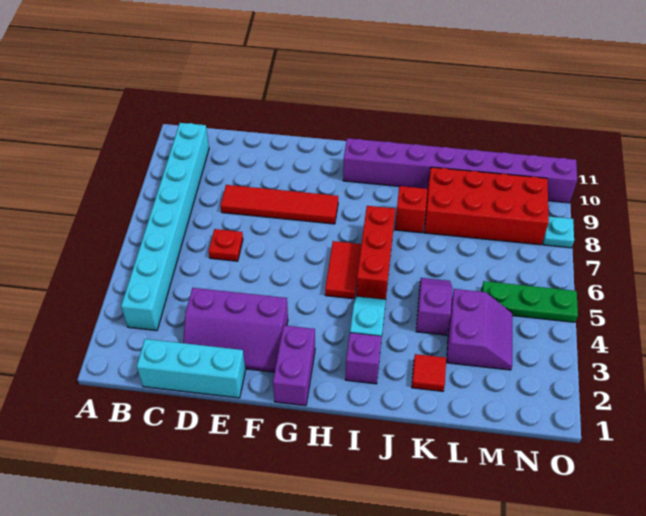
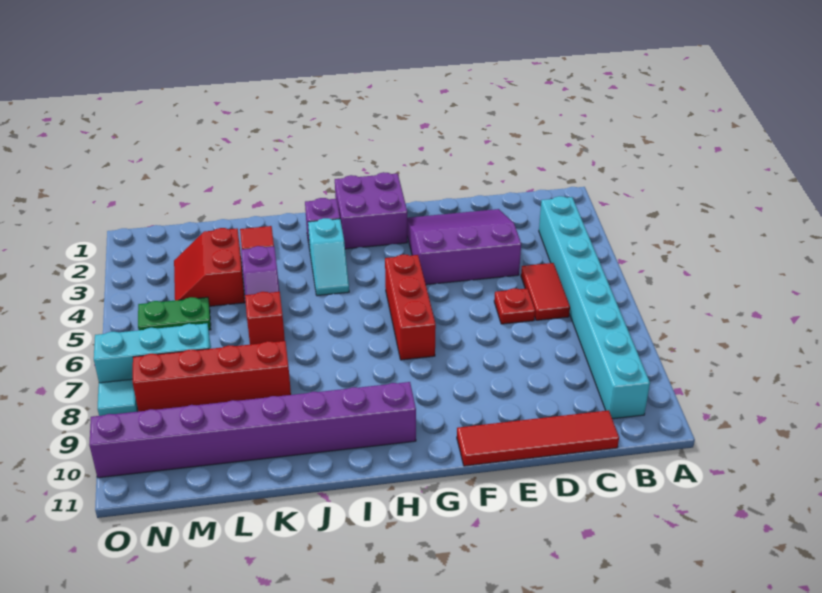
cyan brick C1:E1 level 1 -> cyan brick M7:O7 level 1
purple slope D2:F3 level 1 top 3 -> purple slope D2:F4 level 1 top 4
red tile D8:G8 level 1 -> red tile C11:F11 level 1
purple brick G1:G2 level 1 -> purple brick G1:H2 level 1
red tile H5:H6 level 1 -> red tile C5:C6 level 1
red brick I5:I7 level 1 -> red brick G5:G7 level 1
red brick J8 level 1 -> red brick K6 level 1
red brick K8:N9 level 1 -> red brick K8:N8 level 1
purple slope L3:M4 level 1 top L -> red slope L3:M4 level 1 top L
green plate M5:O5 level 1 -> green plate M5:N5 level 1
cyan plate O8 level 1 -> cyan tile O8 level 1

